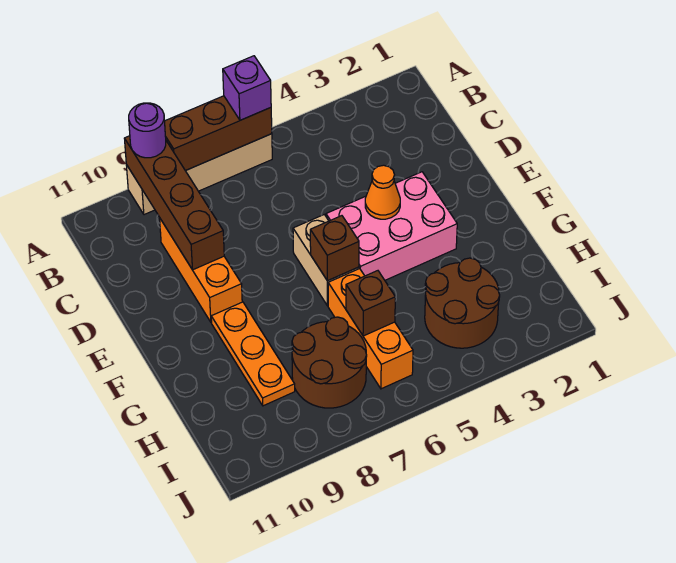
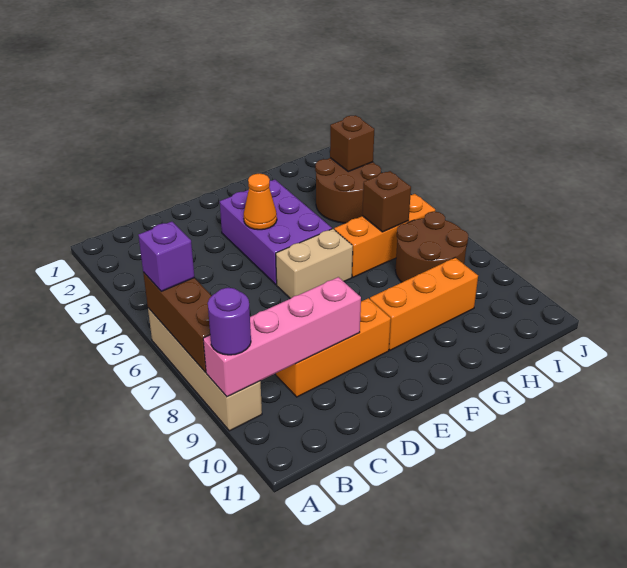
brown brick A9:D9 level 2 -> pink brick A9:D9 level 2
pink brick E3:F5 level 1 -> purple brick E3:F5 level 1
brown brick F6 level 2 -> brown brick I3 level 2
orange plate F9:H9 level 1 -> orange brick F9:H9 level 1

